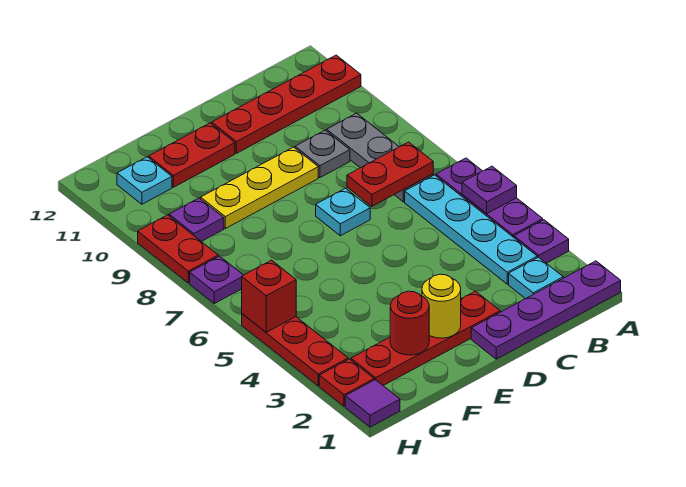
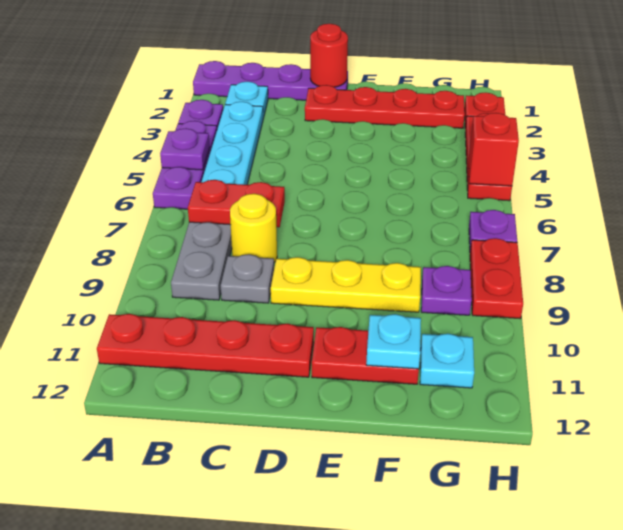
cyan plate D7 level 1 -> cyan plate F11 level 2
yellow round brick E2 level 2 -> yellow round brick C8 level 1
red round brick F2 level 2 -> red round brick D1 level 2
purple tile H1 level 1 -> none

